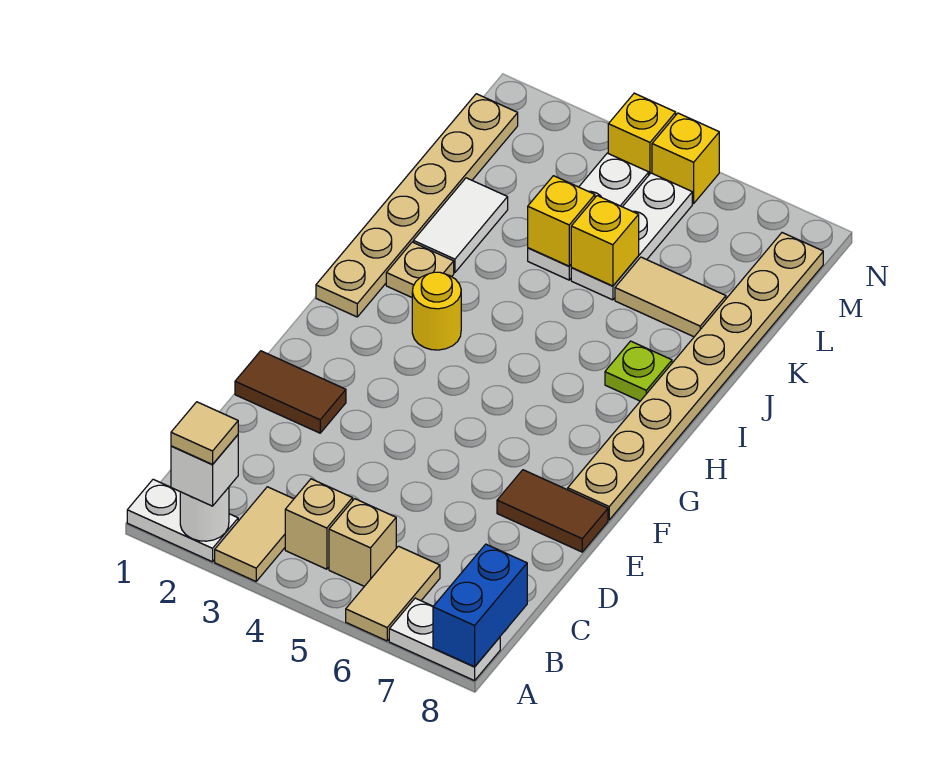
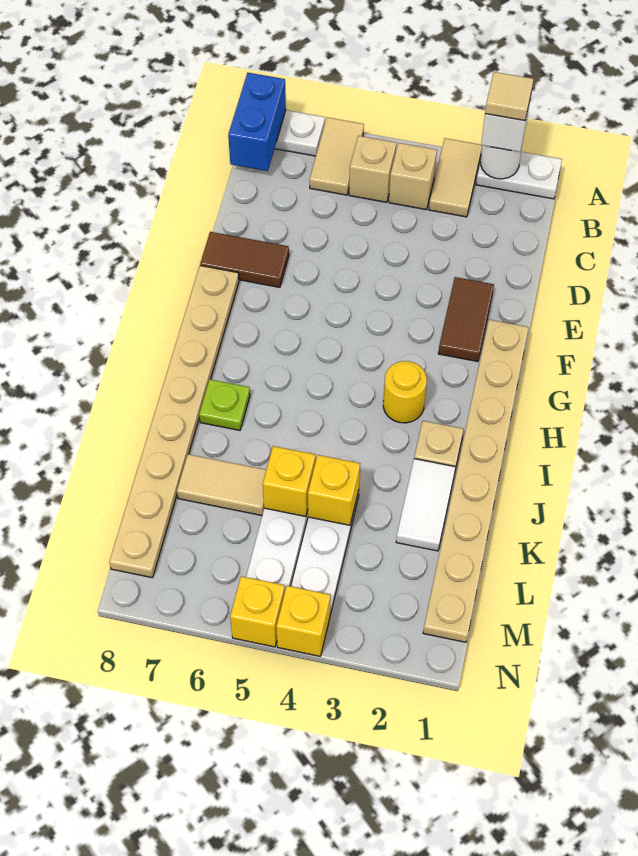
brown tile E1:E2 level 1 -> brown tile E2:F2 level 1
tan plate H1:M1 level 1 -> tan plate F1:M1 level 1

